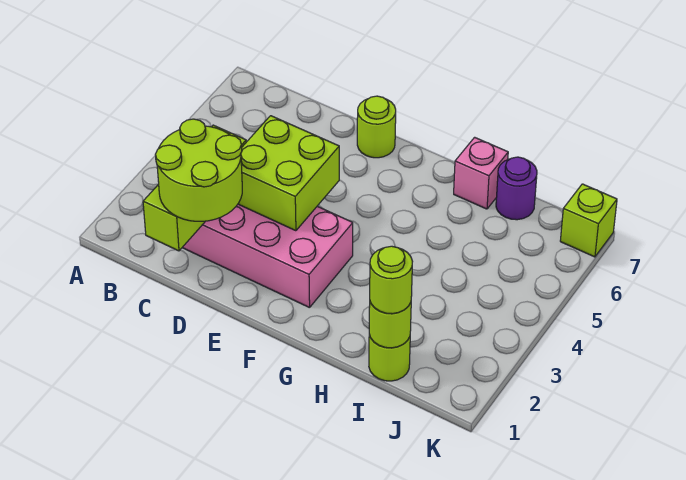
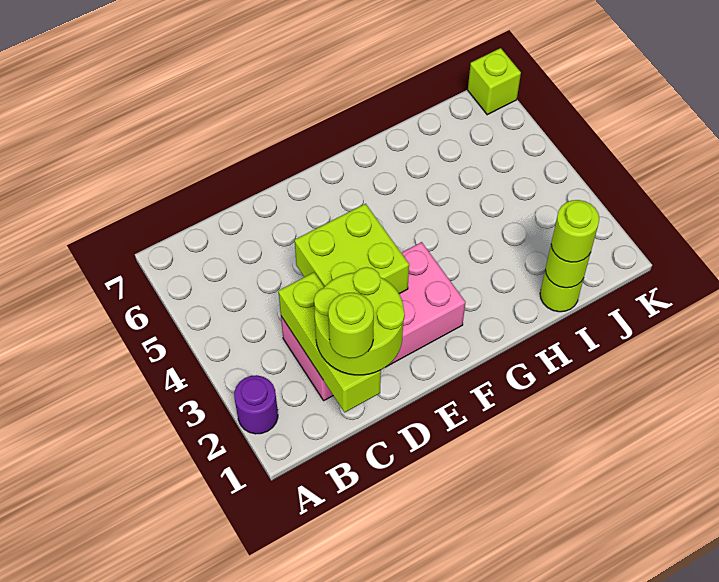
lime round brick E7 level 1 -> lime round brick C1 level 4
pink brick H7 level 1 -> none
purple round brick I7 level 1 -> purple round brick A2 level 1

